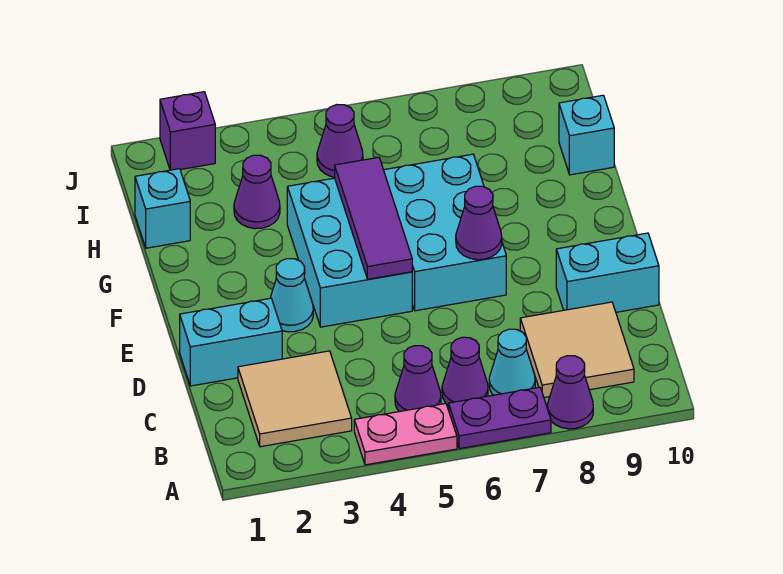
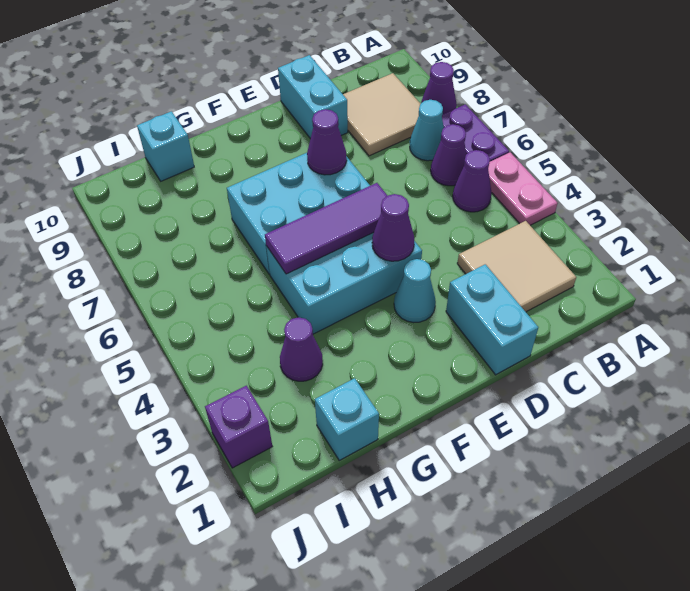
purple cone I5 level 1 -> purple cone E4 level 2

